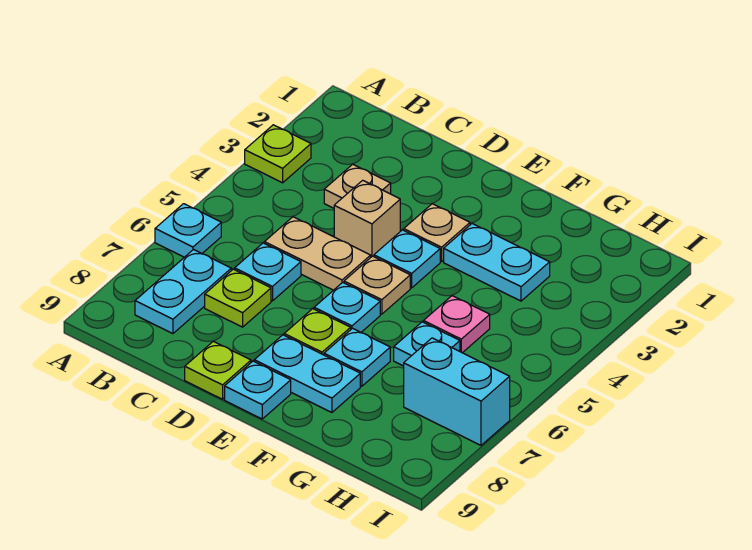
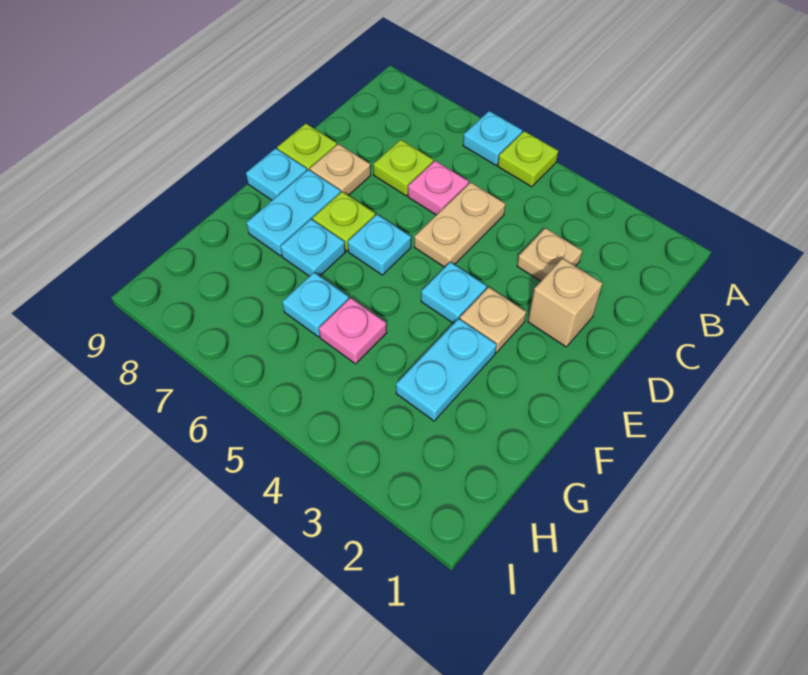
lime plate A3 level 1 -> lime plate A5 level 1
cyan plate B7:B8 level 1 -> none
cyan plate C6 level 1 -> pink plate C6 level 1
tan brick D4 level 1 -> tan brick D2 level 1
tan plate E5 level 1 -> tan plate D8 level 1
cyan brick H7:I7 level 1 -> none

